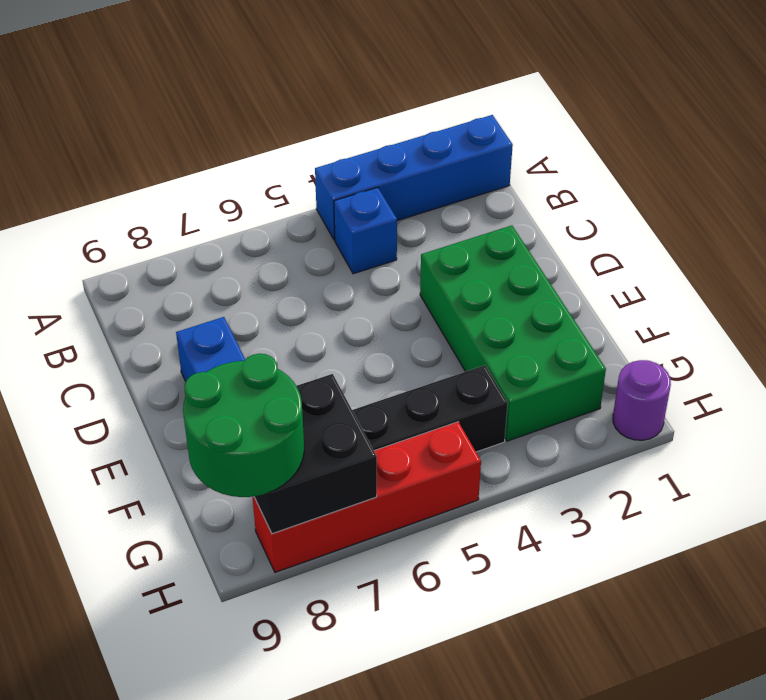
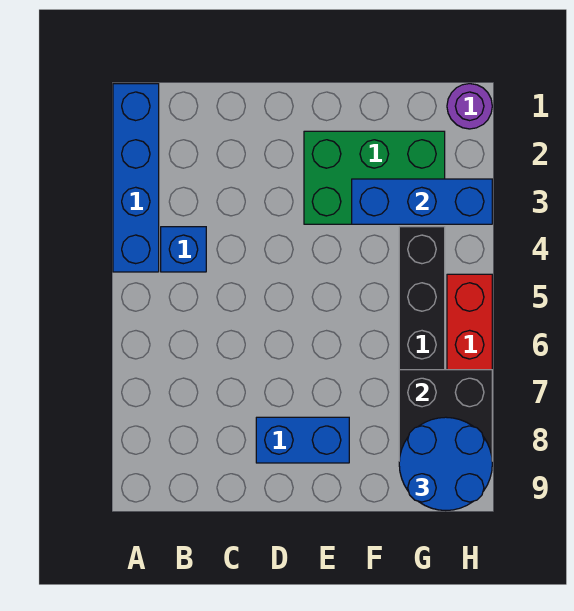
green brick D2:G3 level 1 -> green brick E2:G3 level 1
none -> blue brick F3:H3 level 2
green round brick G8:H9 level 3 -> blue round brick G8:H9 level 3

